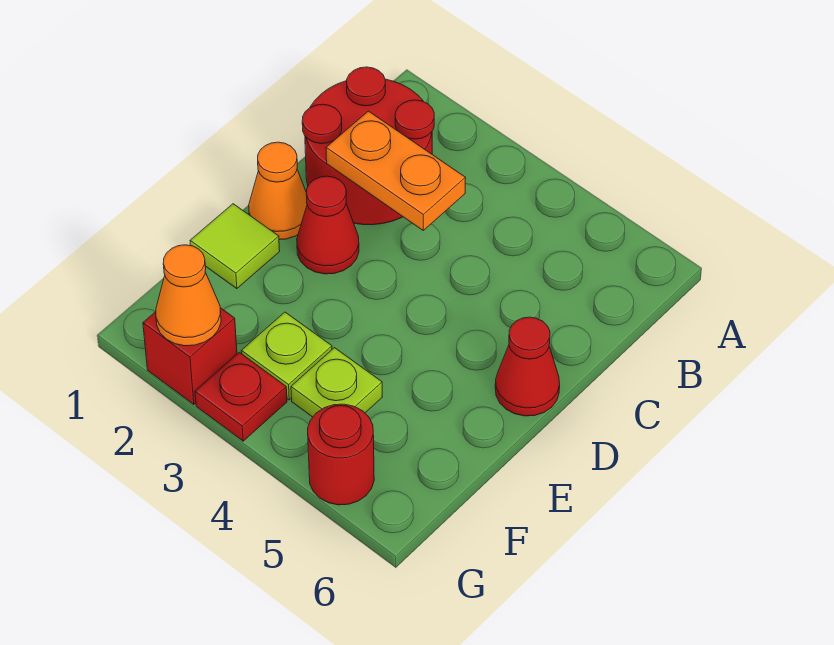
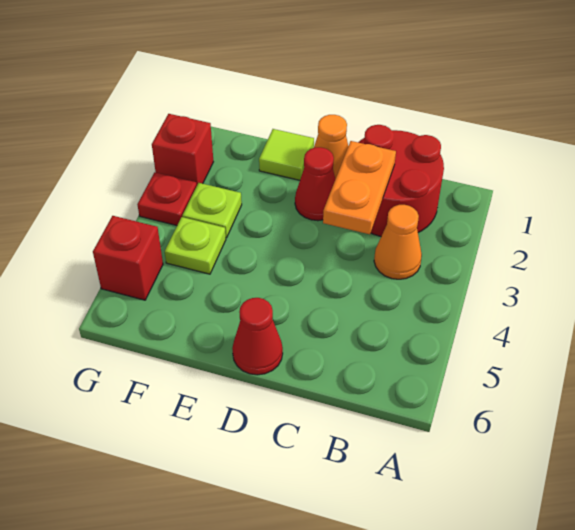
orange cone G2 level 2 -> orange cone B3 level 1
red round brick G5 level 1 -> red brick G5 level 1

